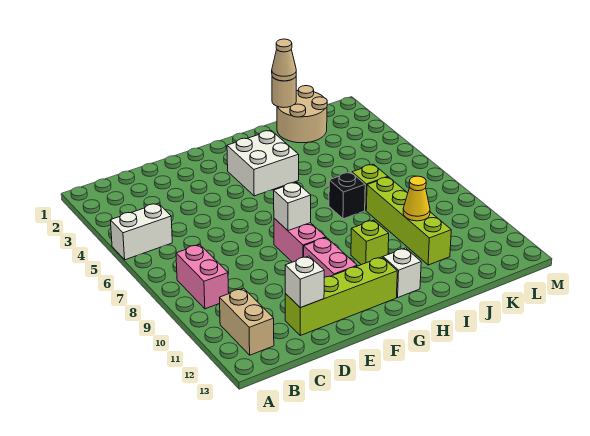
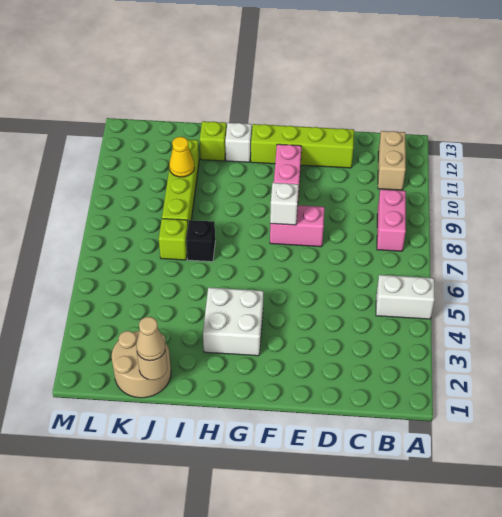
white brick D12 level 2 -> none
pink brick F8:F9 level 1 -> pink brick E8:F8 level 1
lime brick H10 level 1 -> lime brick I12 level 1

